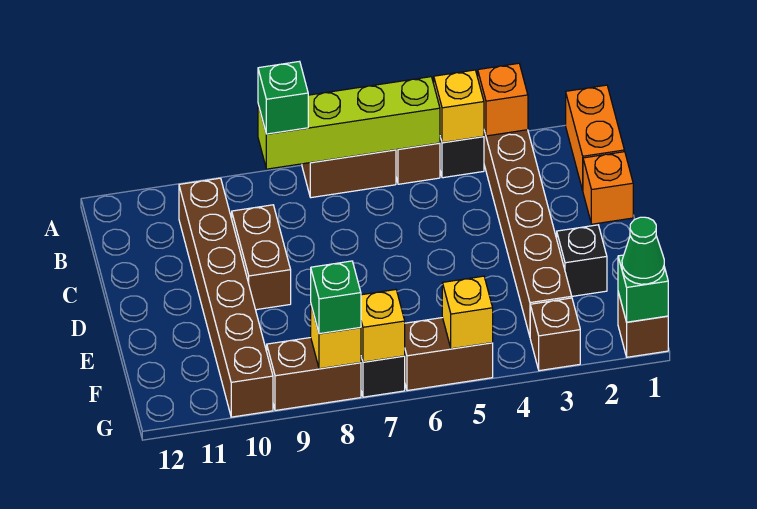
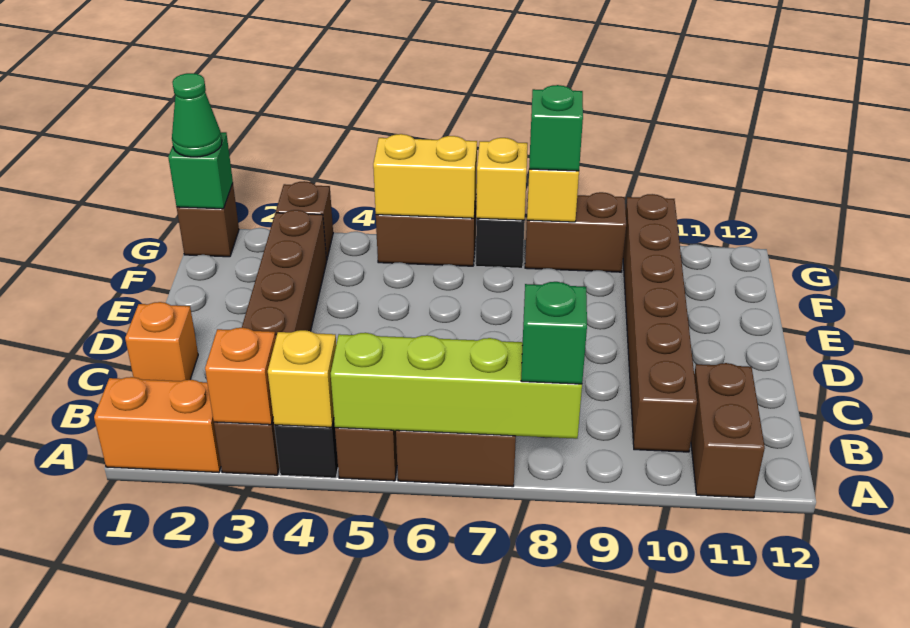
orange brick A1:B1 level 1 -> orange brick A1:A2 level 1
brown brick C9:D9 level 1 -> brown brick A11:B11 level 1
black brick E2 level 1 -> none
yellow brick G5 level 2 -> yellow brick G5:G6 level 2

